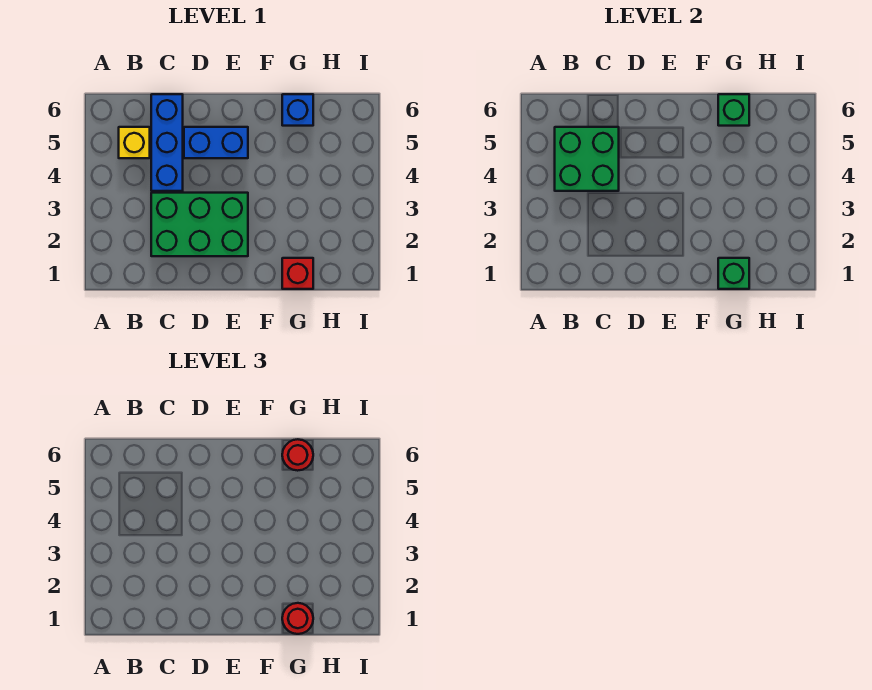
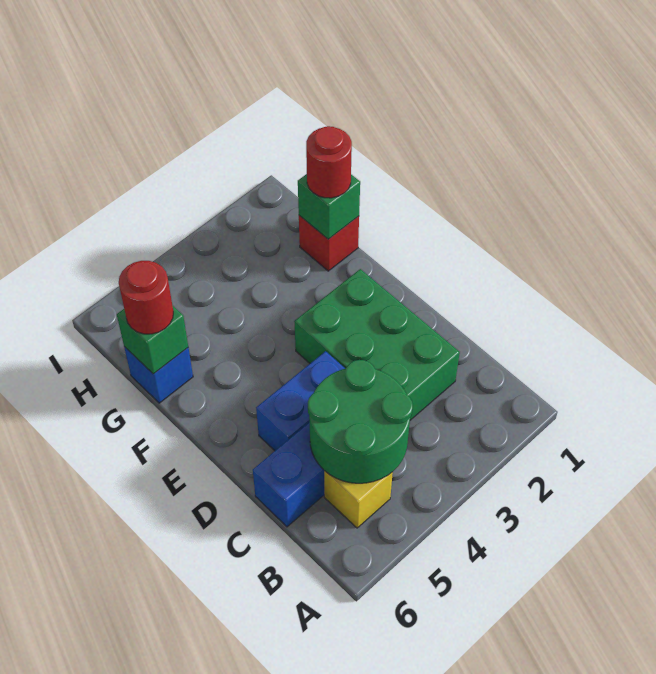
green brick B4:C5 level 2 -> green round brick B4:C5 level 2
blue brick D5:E5 level 1 -> blue brick D4:D5 level 1

